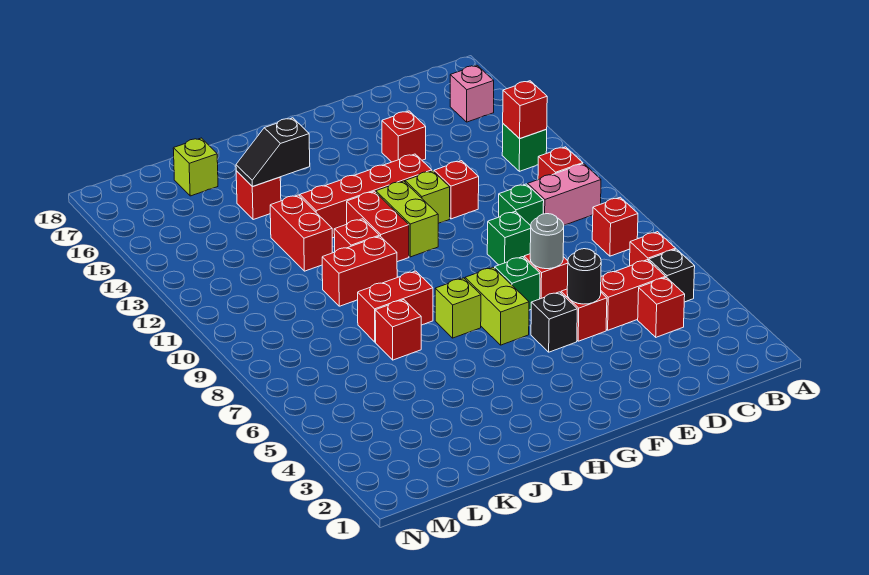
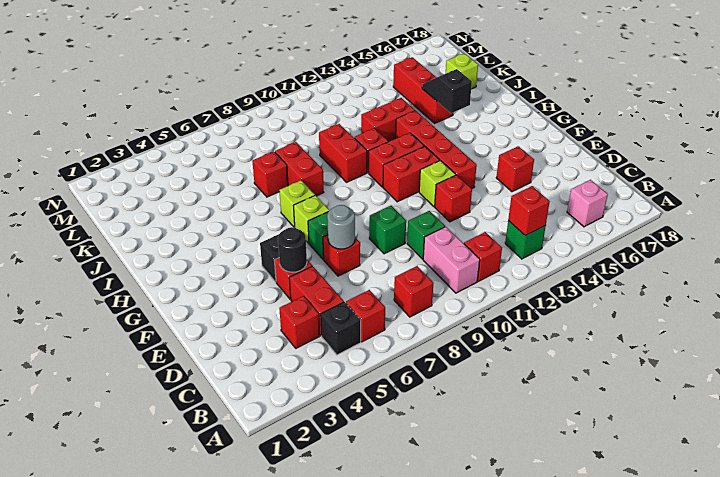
lime brick G6:G7 level 1 -> lime brick G7 level 1
lime brick G11:G12 level 1 -> red brick G11:G12 level 1
red brick J15 level 1 -> red brick J15:L15 level 1

